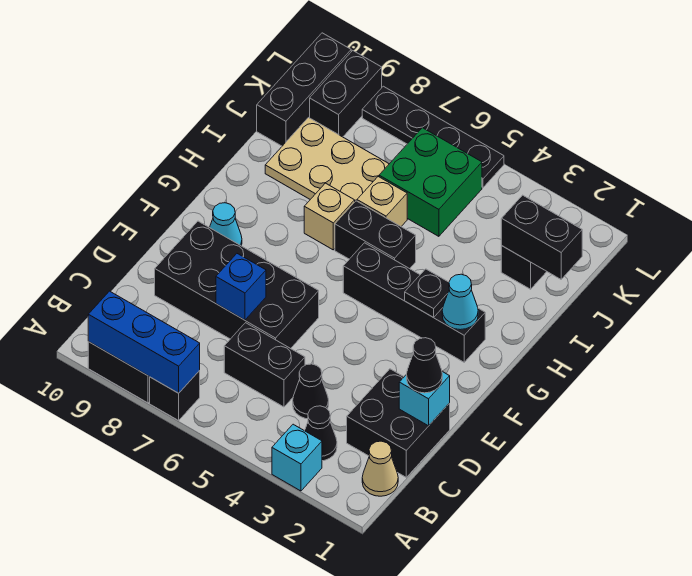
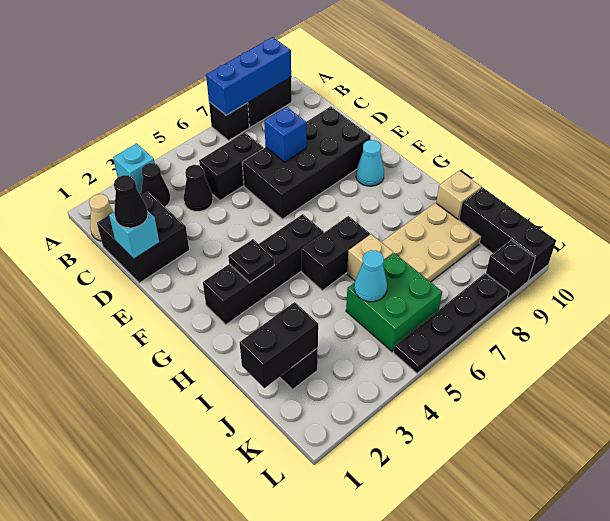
cyan cone G2 level 2 -> cyan cone J5 level 2
tan brick H7 level 1 -> tan brick I10 level 1
black brick K9:L9 level 1 -> black brick L9 level 1

